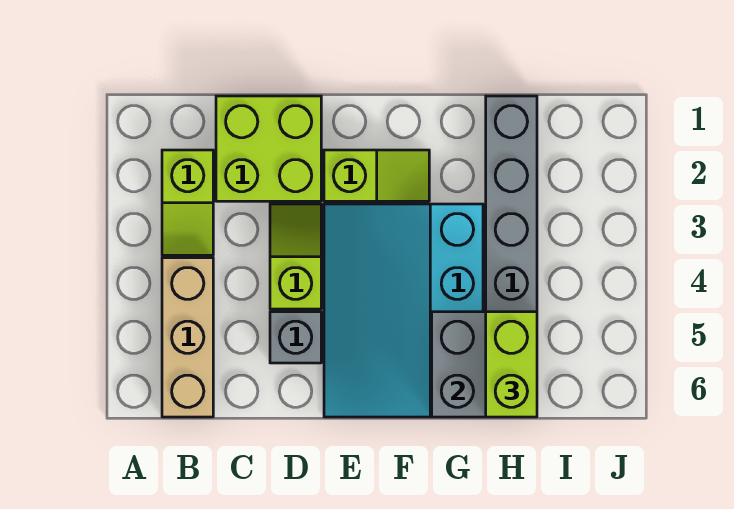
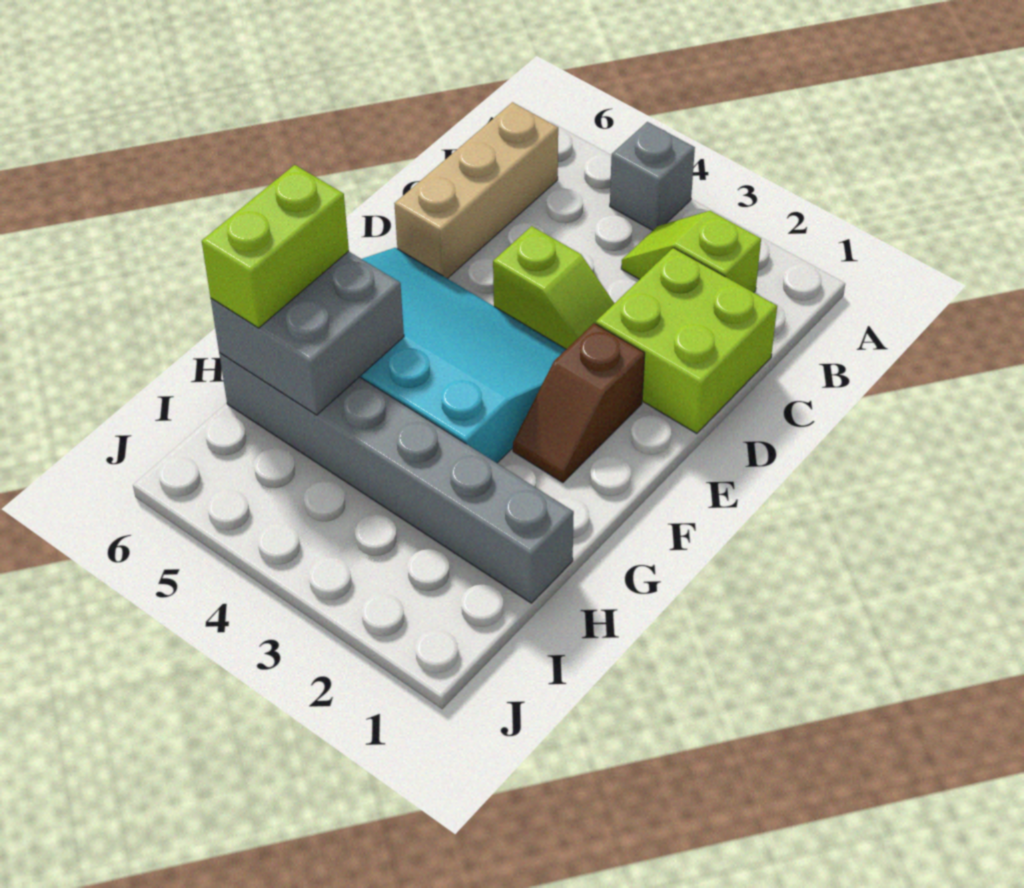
tan brick B4:B6 level 1 -> tan brick B6:D6 level 1
grey brick D5 level 1 -> grey brick A4 level 1
lime slope E2:F2 level 1 top E -> brown slope E2:F2 level 1 top E
lime brick H5:H6 level 3 -> lime brick G6:H6 level 3

